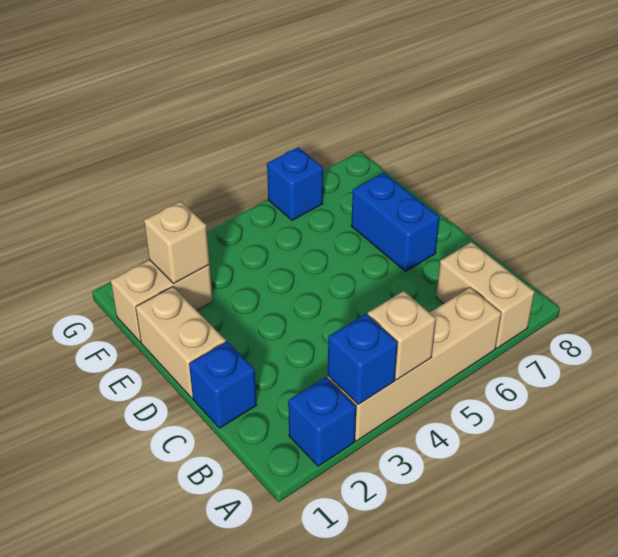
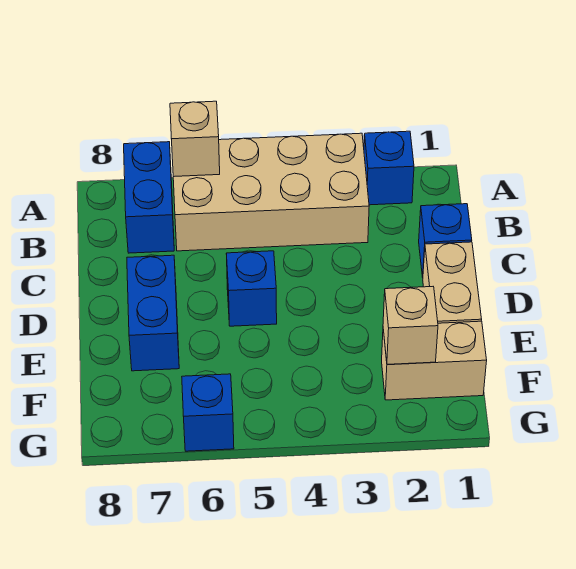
tan brick A3:A6 level 1 -> tan brick A3:B6 level 1
blue brick A3 level 2 -> blue brick D5 level 1
tan brick A4 level 2 -> tan brick A6 level 2
tan brick A7:B7 level 1 -> blue brick A7:B7 level 1

